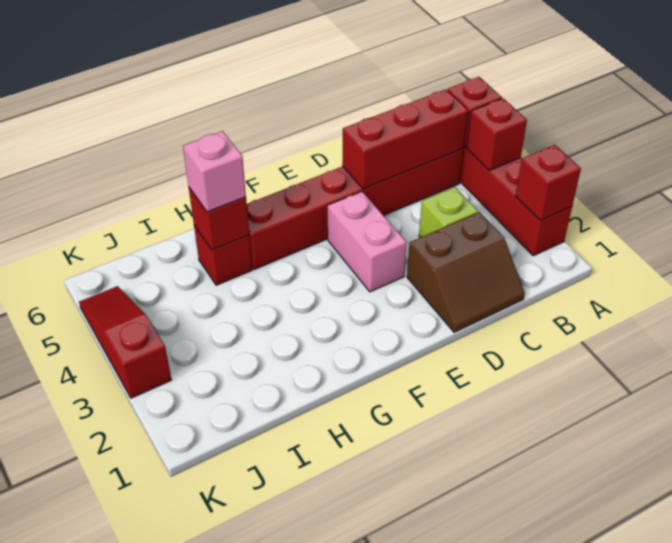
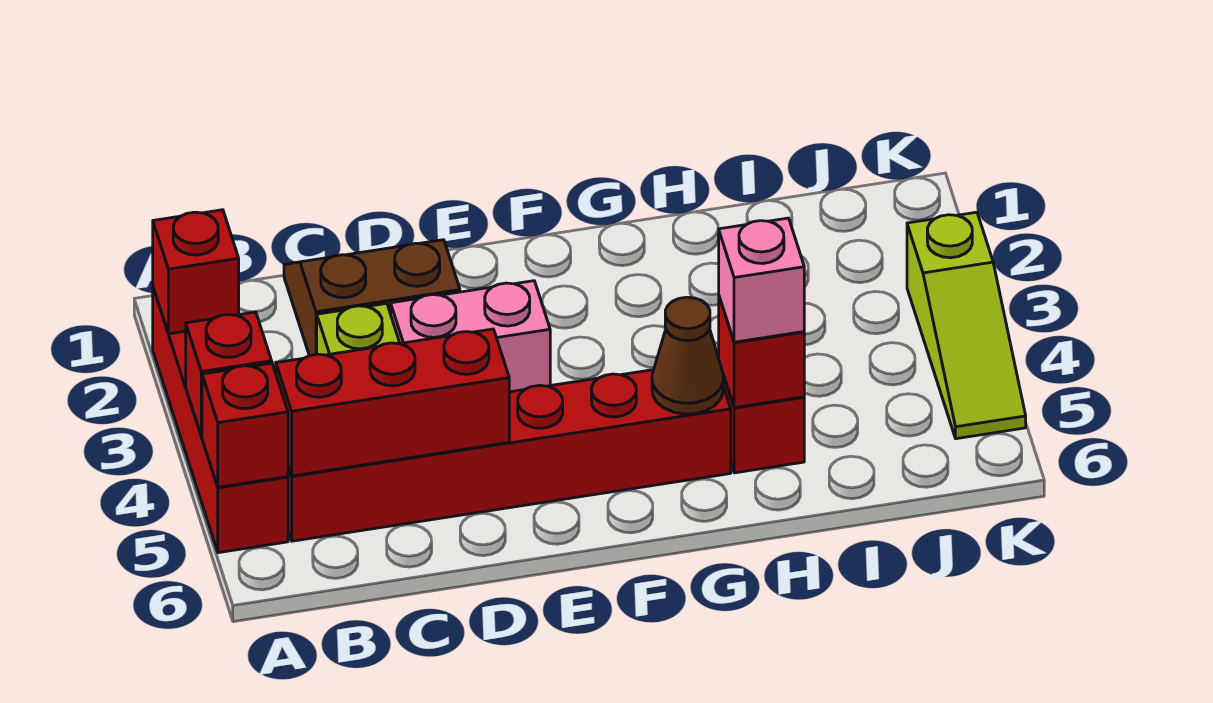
pink brick E3:E4 level 1 -> pink brick D3:E3 level 1
none -> brown cone G5 level 2
red slope K3:K5 level 1 top 3 -> lime slope K3:K5 level 1 top 3

